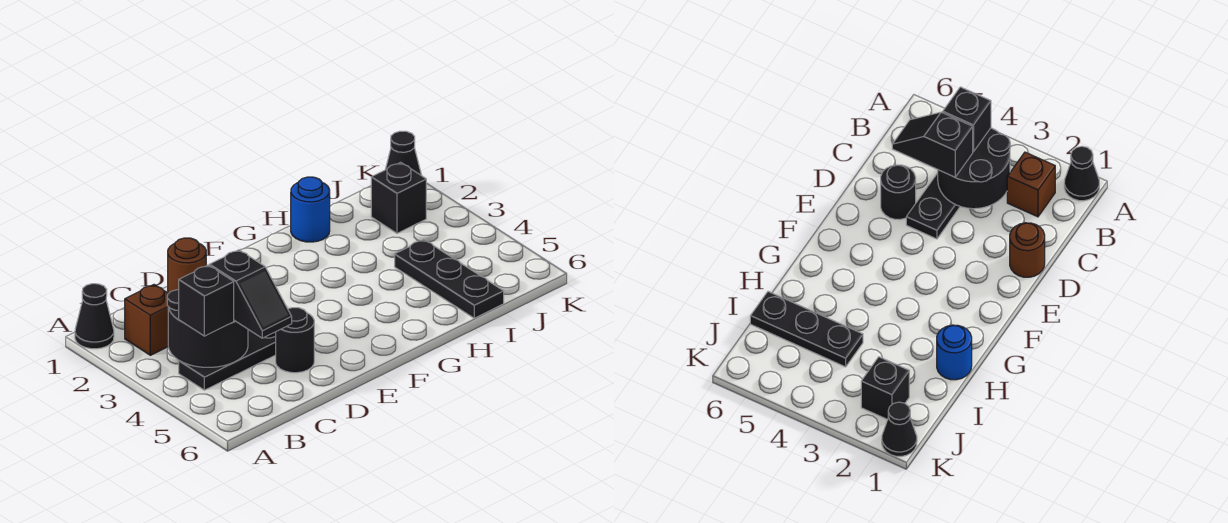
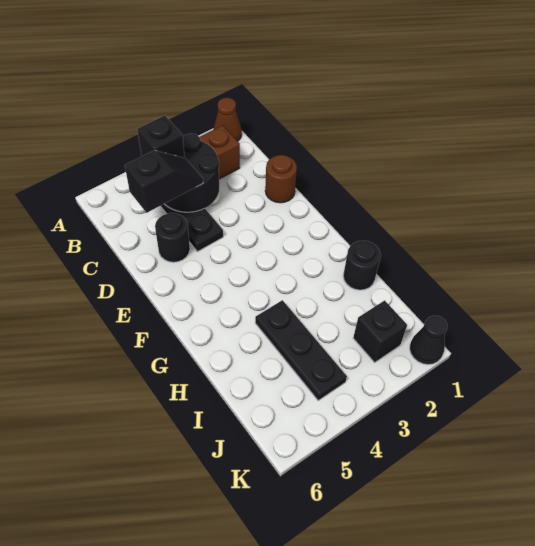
black cone A1 level 1 -> brown cone A1 level 1
black slope C4:C5 level 3 top 4 -> black slope C4:C5 level 3 top 5
blue round brick H1 level 1 -> black round brick H1 level 1
black plate I4:I6 level 1 -> black plate H4:J4 level 1

